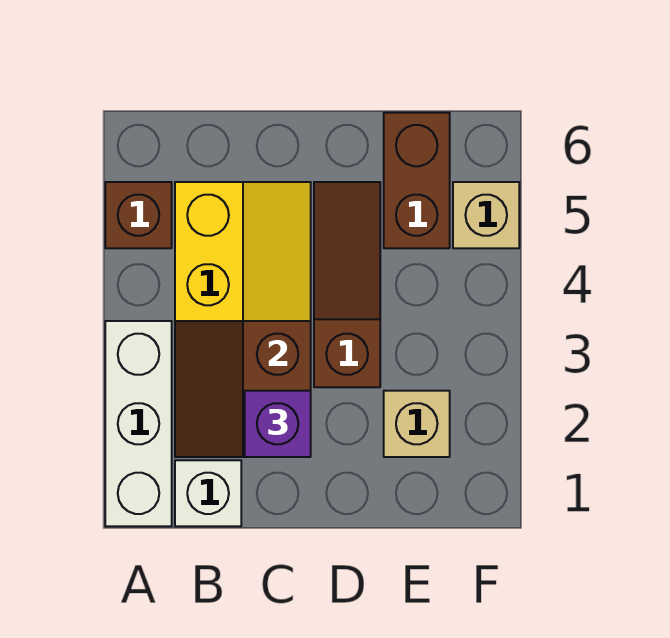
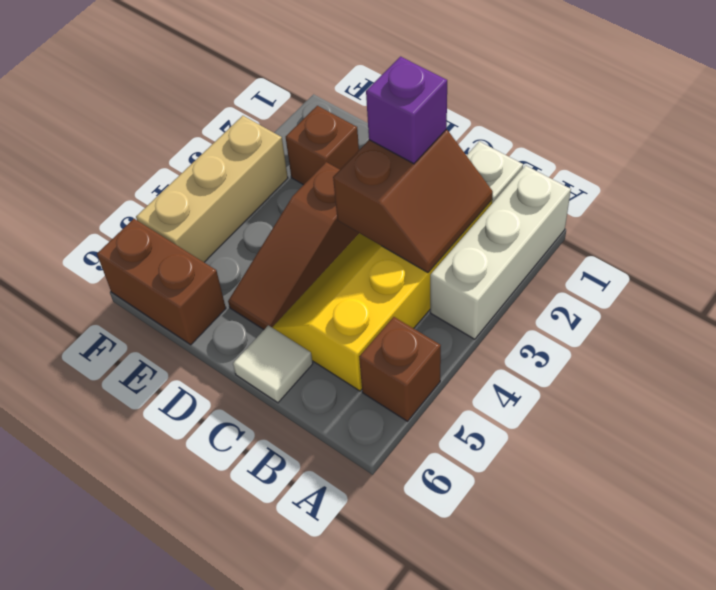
none -> white tile C6 level 1
tan brick E2 level 1 -> brown brick E2 level 1
brown brick E5:E6 level 1 -> brown brick E6:F6 level 1
tan brick F5 level 1 -> tan brick F3:F5 level 1

